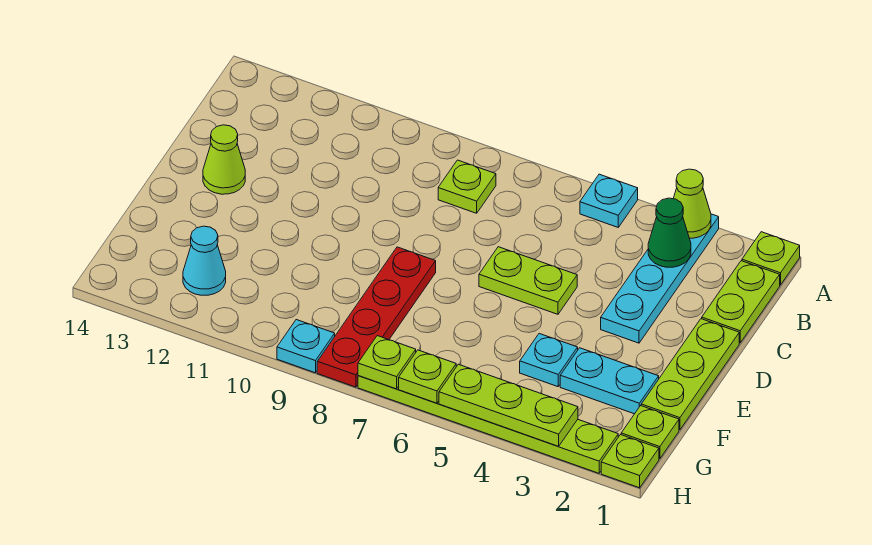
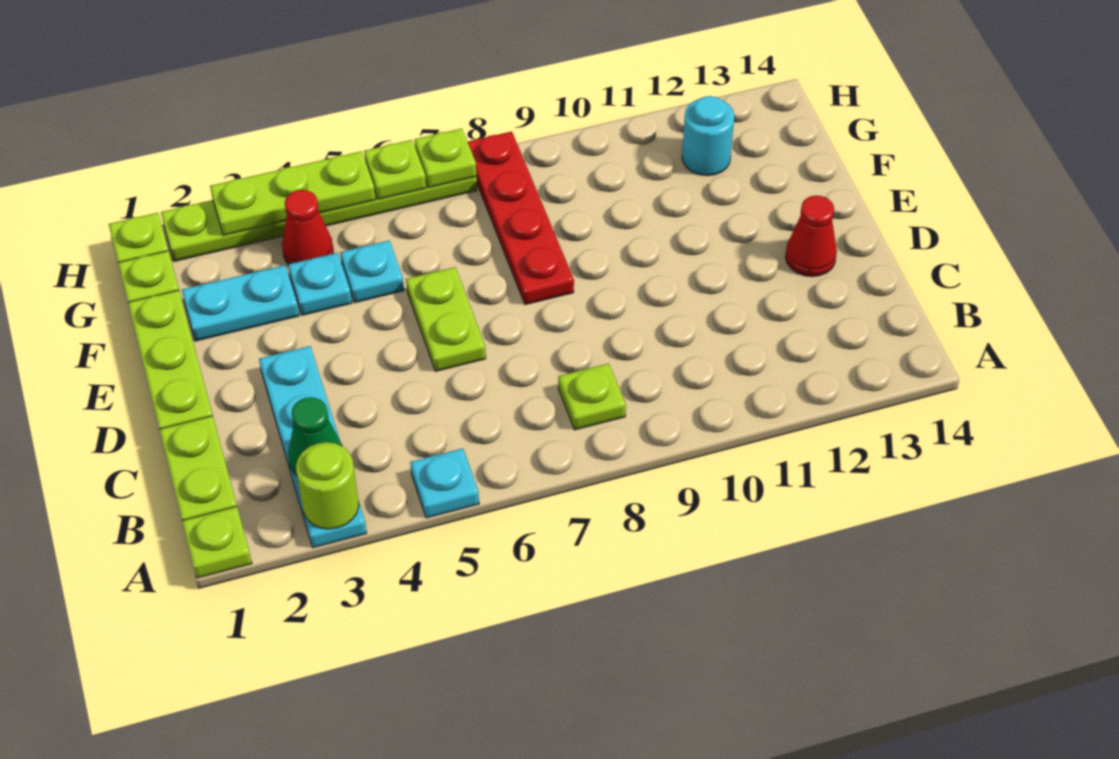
lime cone A3 level 2 -> lime round brick A3 level 2
lime plate D5:D6 level 1 -> lime plate D6:E6 level 1
lime cone D13 level 1 -> red cone D13 level 1
none -> red cone G4 level 1
cyan cone G12 level 1 -> cyan round brick G12 level 1
cyan plate H9 level 1 -> cyan plate F5 level 1

